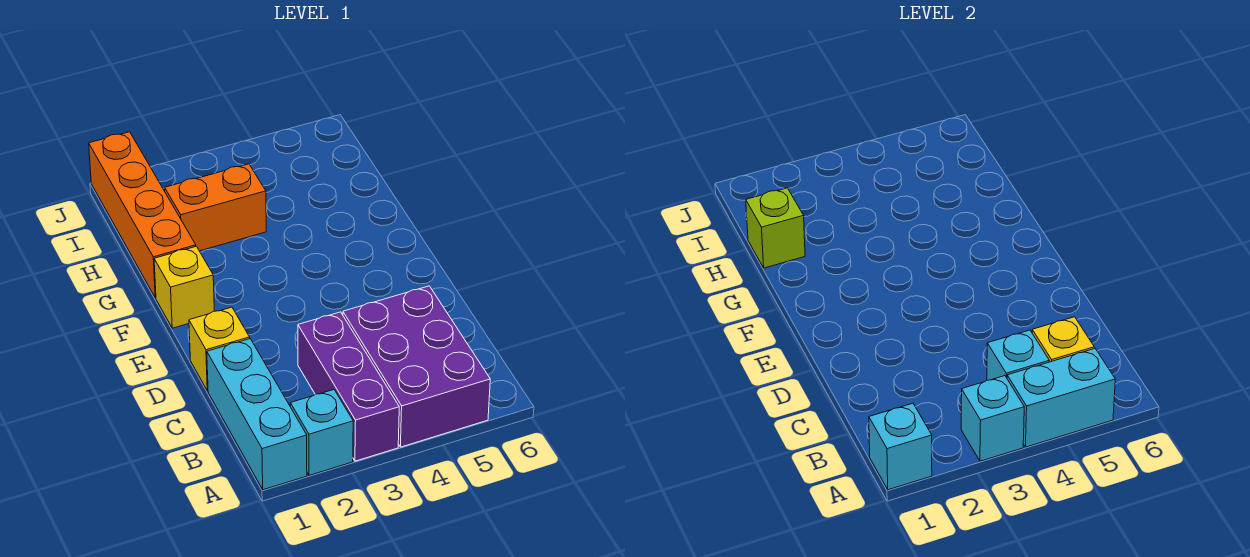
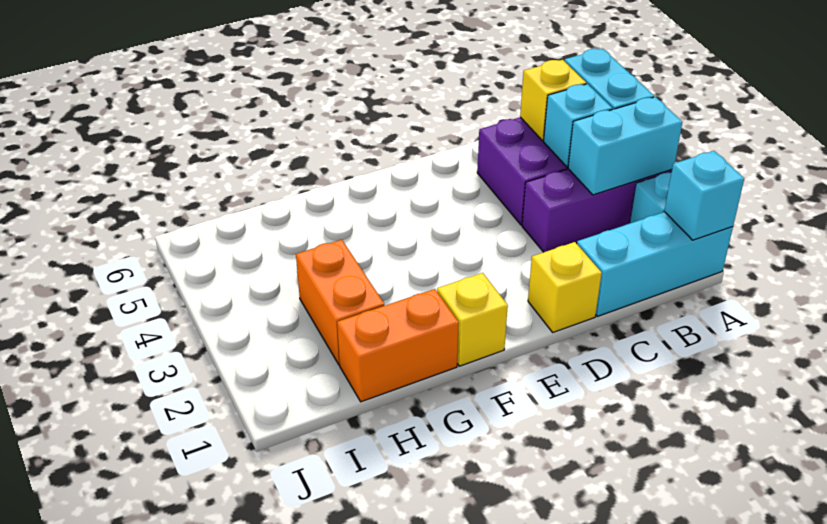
cyan brick A3 level 2 -> cyan brick A3:B3 level 2
orange brick G1:J1 level 1 -> orange brick G1:H1 level 1
lime brick H1 level 2 -> none

